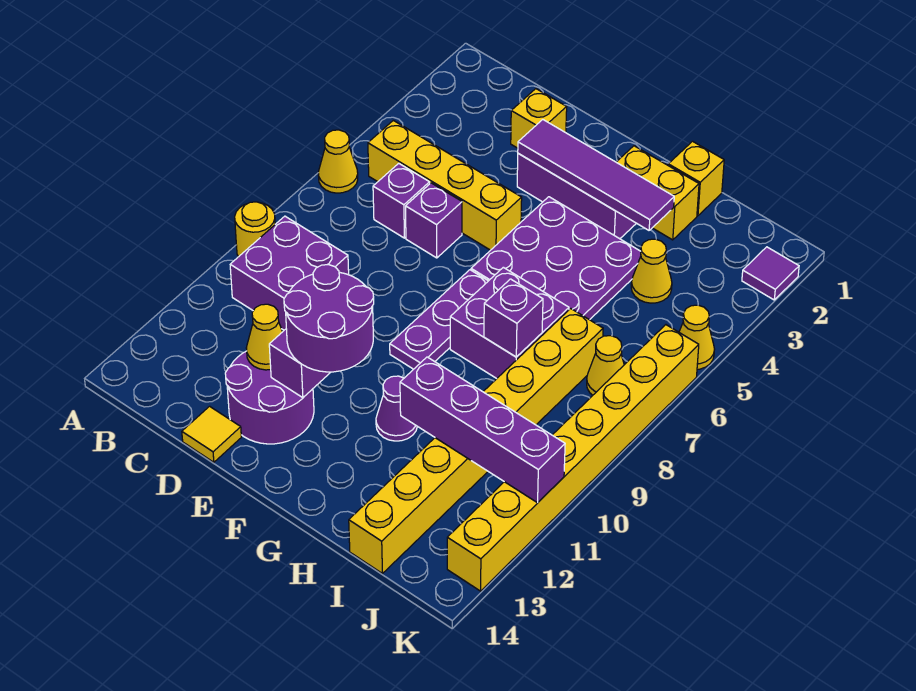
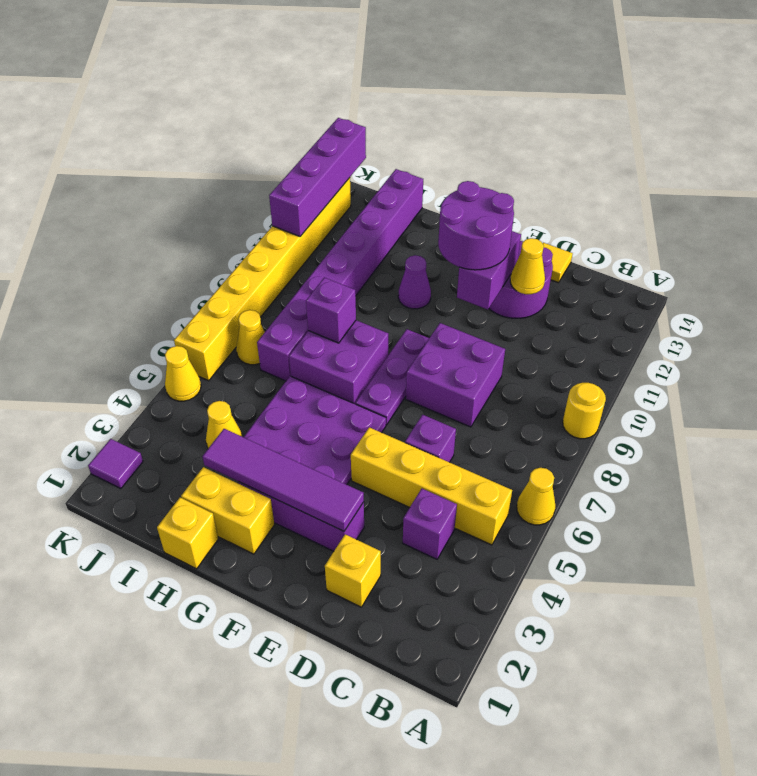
purple brick B9:C10 level 1 -> purple brick D8:E9 level 1
purple brick C6 level 1 -> purple brick C4 level 1
purple brick H11:K11 level 2 -> purple brick K11:K14 level 2
yellow brick I7:I14 level 1 -> purple brick I7:I14 level 1

